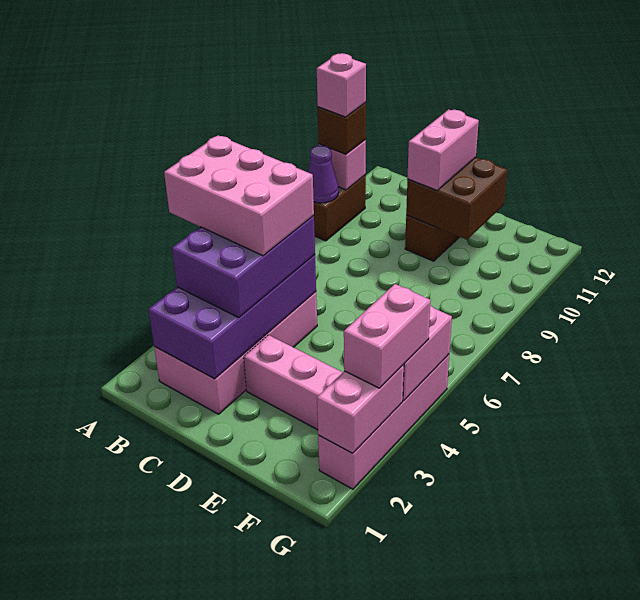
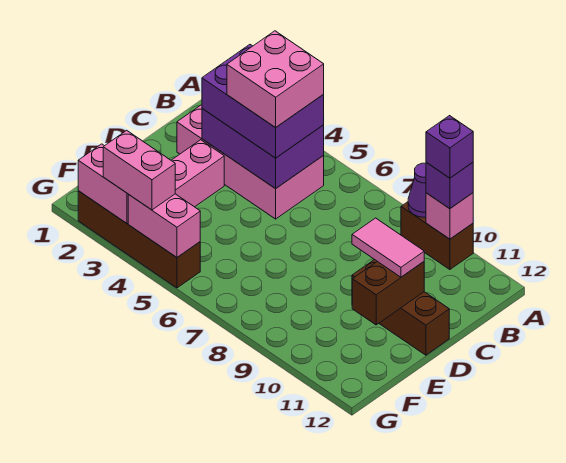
pink brick A4:C5 level 4 -> pink brick B4:C5 level 4
brown brick A10 level 3 -> purple brick A10 level 3
pink brick A10 level 4 -> purple brick A10 level 4
purple brick B2:C5 level 2 -> purple brick B3:C5 level 2
brown brick D10:E11 level 2 -> brown brick D11:E11 level 2
pink brick D10:D11 level 3 -> pink tile D10:D11 level 3
pink brick G2:G5 level 1 -> brown brick G2:G5 level 1

